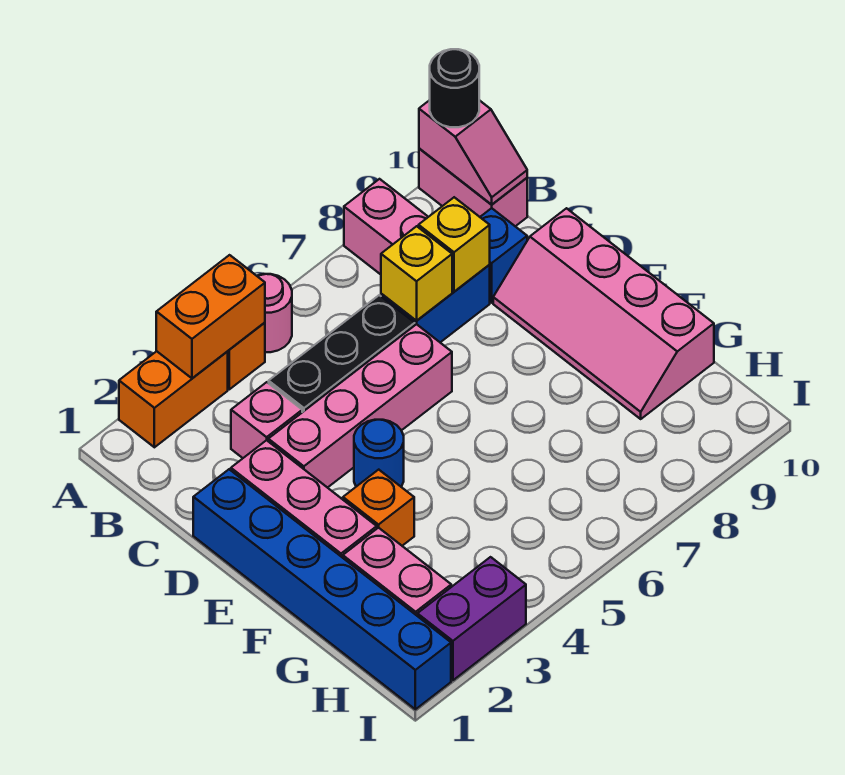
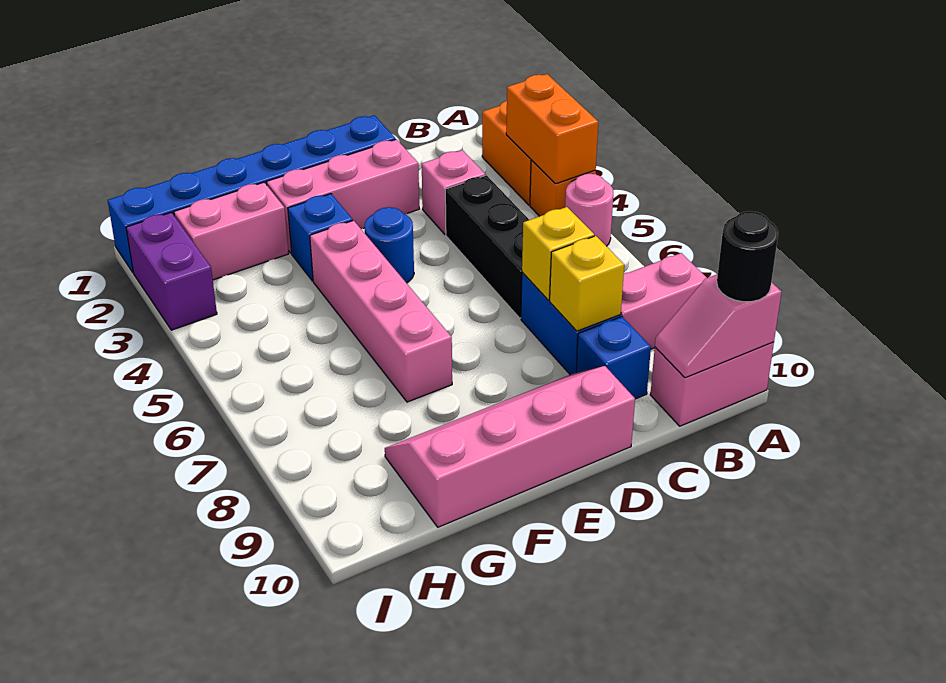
pink brick D3:D6 level 1 -> pink brick F4:F7 level 1
orange brick F3 level 1 -> blue brick F3 level 1

